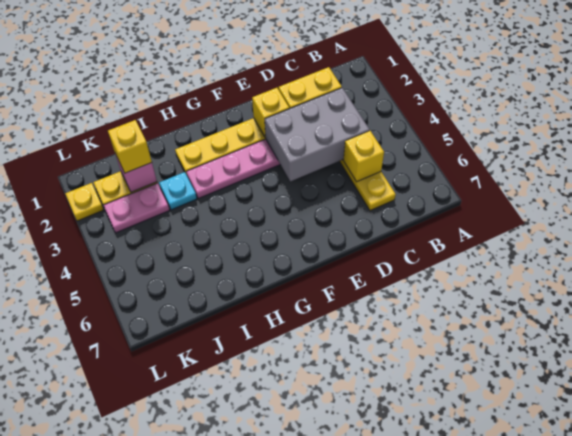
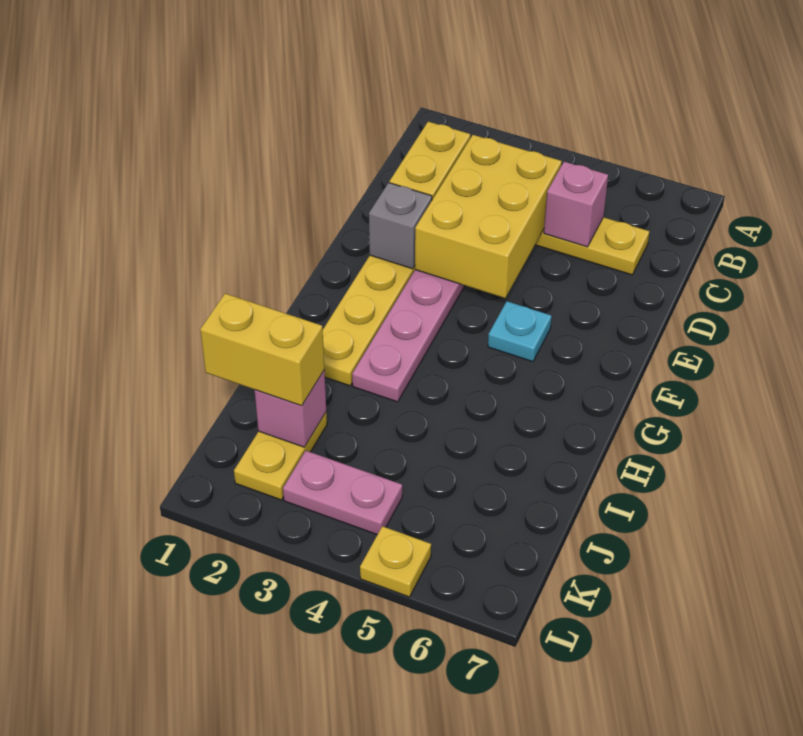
grey brick C3:E4 level 2 -> yellow brick C3:E4 level 2
yellow brick C5 level 2 -> pink brick C5 level 2
yellow brick E2 level 2 -> grey brick E2 level 2
cyan plate I3 level 1 -> cyan plate F5 level 1
yellow brick J2 level 3 -> yellow brick J1:J2 level 3
pink plate J3:K3 level 1 -> pink plate K3:K4 level 1
yellow plate L2 level 1 -> yellow plate L5 level 1

